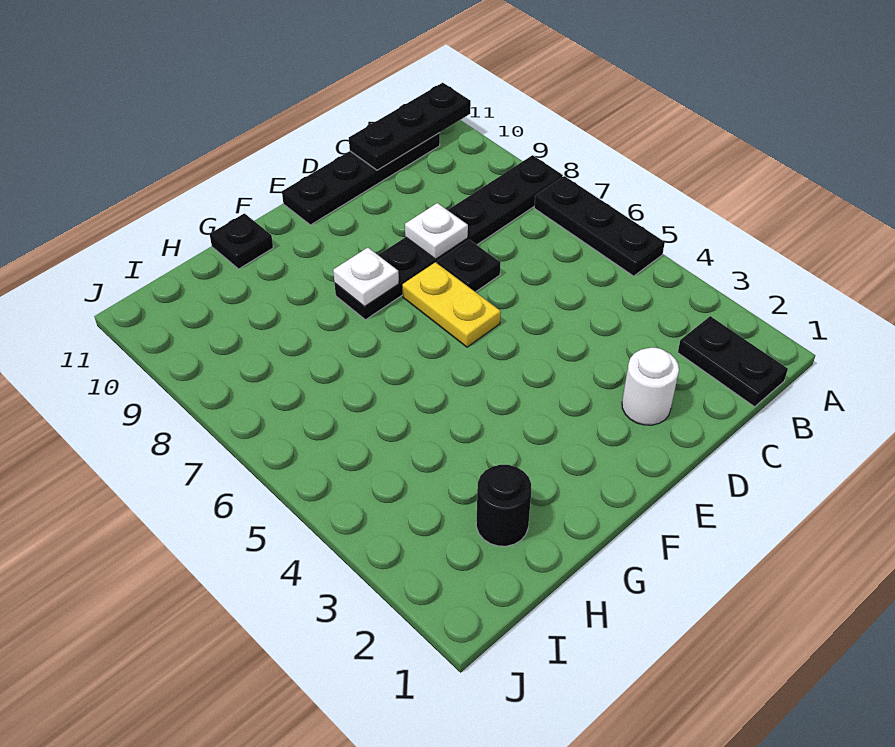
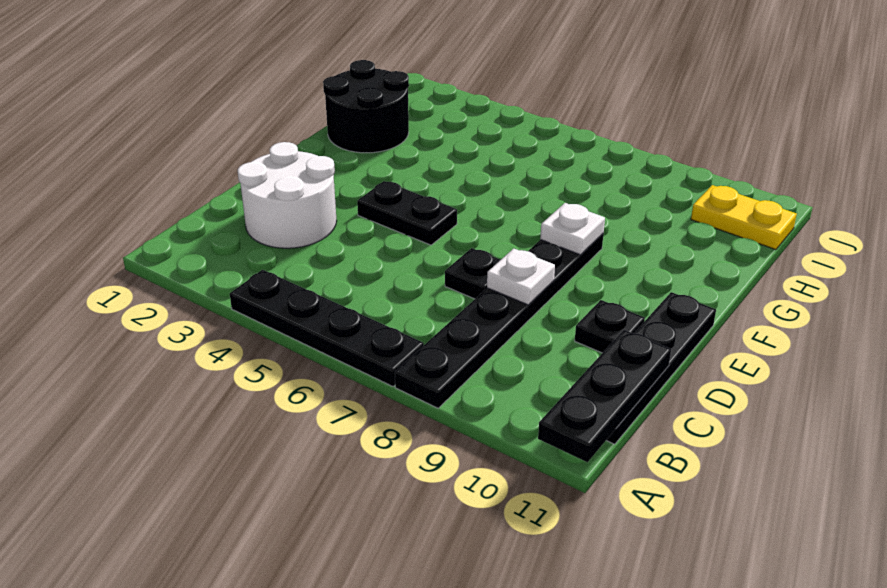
black plate A5:A7 level 1 -> black plate A4:A7 level 1
black plate B1:B2 level 1 -> black plate E4:E5 level 1
white round brick D2 level 1 -> white round brick C2:D3 level 1
yellow plate E6:E7 level 1 -> yellow plate I10:I11 level 1
black plate G11 level 1 -> black plate D10 level 1
black round brick H2 level 1 -> black round brick G1:H2 level 1

